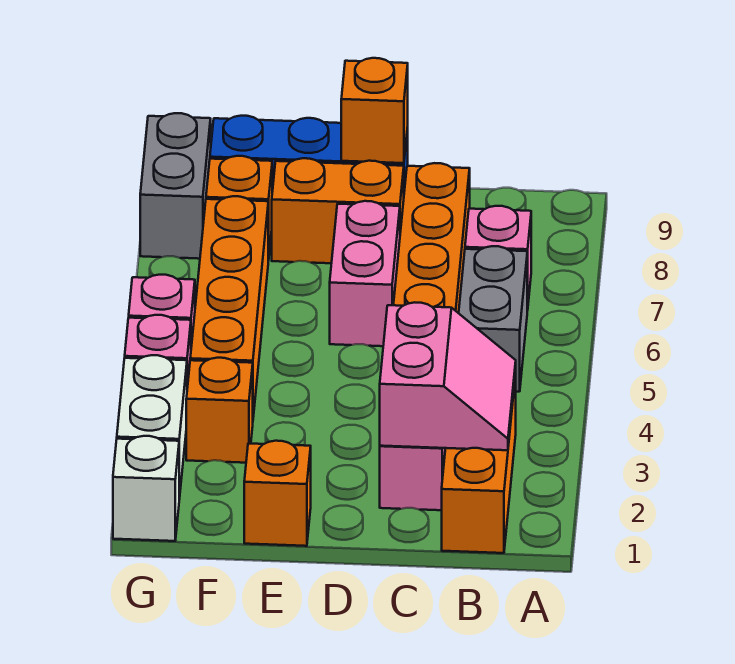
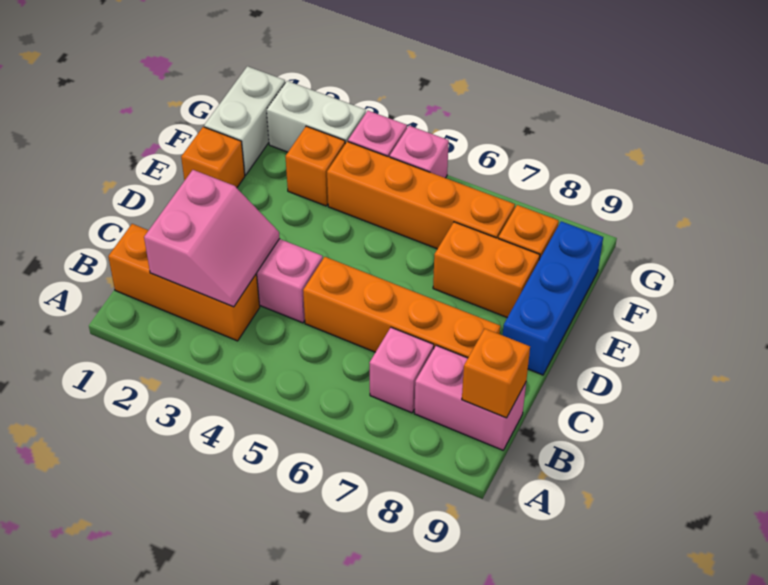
pink slope B2:C3 level 2 top C -> pink slope B2:C3 level 2 top 2
grey brick B5:B6 level 1 -> none
pink brick D6:D7 level 1 -> pink brick B8:B9 level 1
orange brick D8:E8 level 1 -> orange brick E7:E8 level 1
orange brick D9 level 2 -> orange brick B9 level 2
white brick G1 level 1 -> white brick F1:G1 level 1
grey brick G8:G9 level 1 -> none

